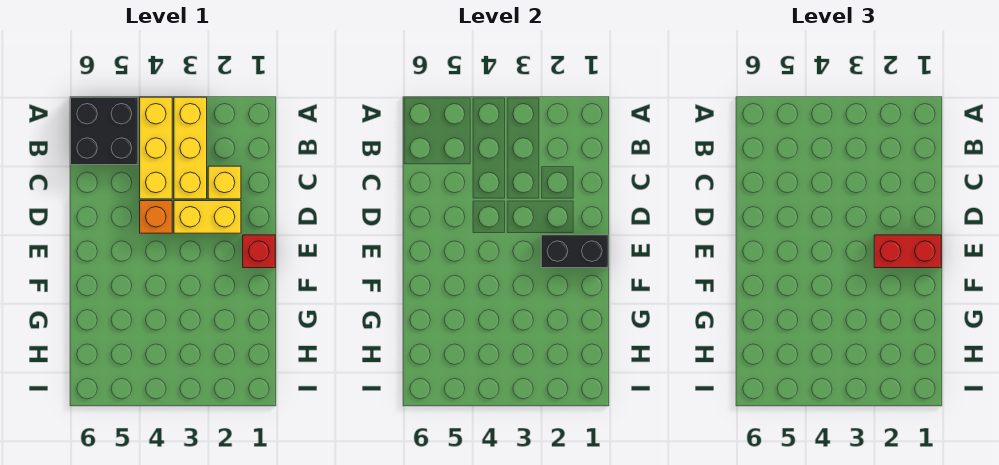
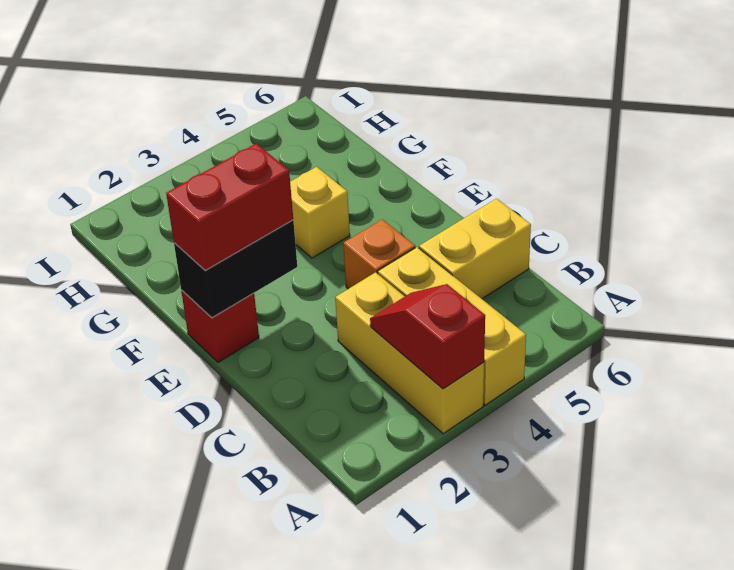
none -> red slope A3:B3 level 2 top A
black brick A5:B6 level 1 -> none
yellow brick C2 level 1 -> yellow brick F4 level 1
yellow brick D2:D3 level 1 -> yellow brick C5:C6 level 1

